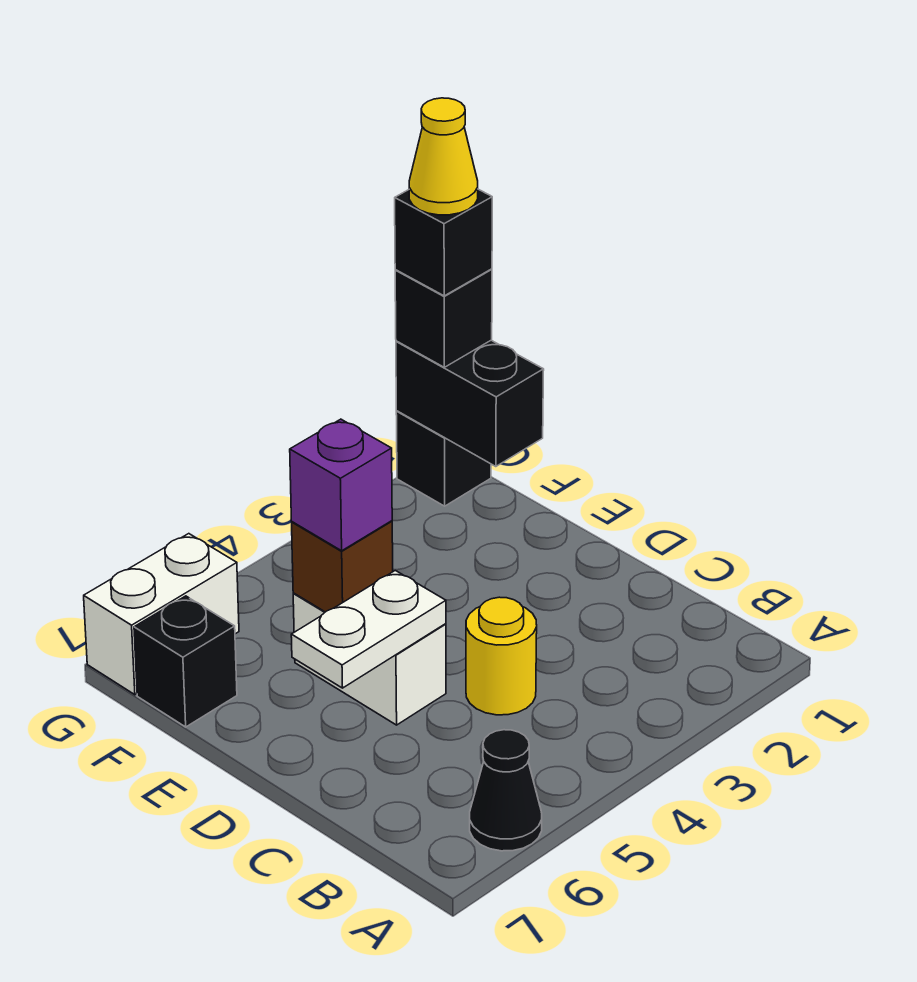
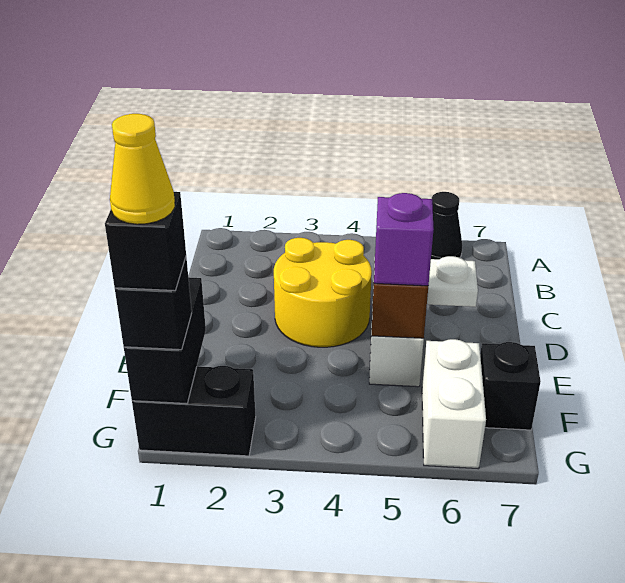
yellow round brick C4 level 1 -> yellow round brick C3:D4 level 1
black brick G1 level 1 -> black brick G1:G2 level 1
white brick G6:G7 level 1 -> white brick F6:G6 level 1

